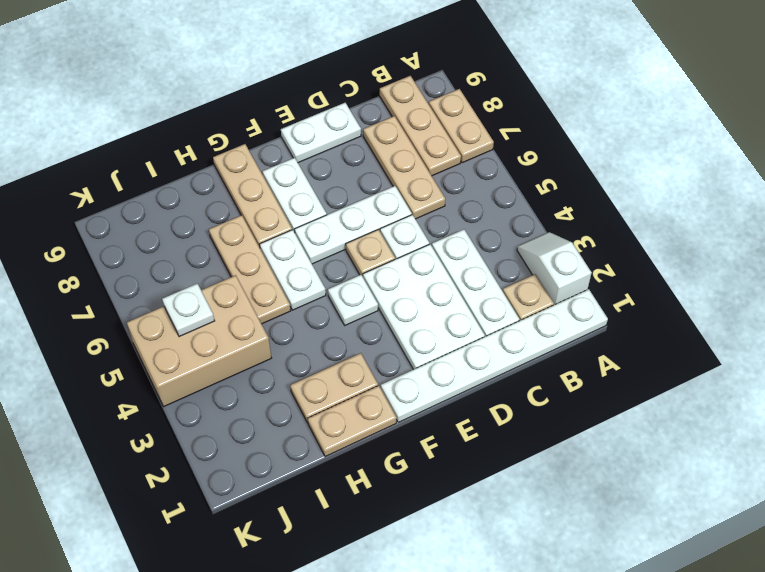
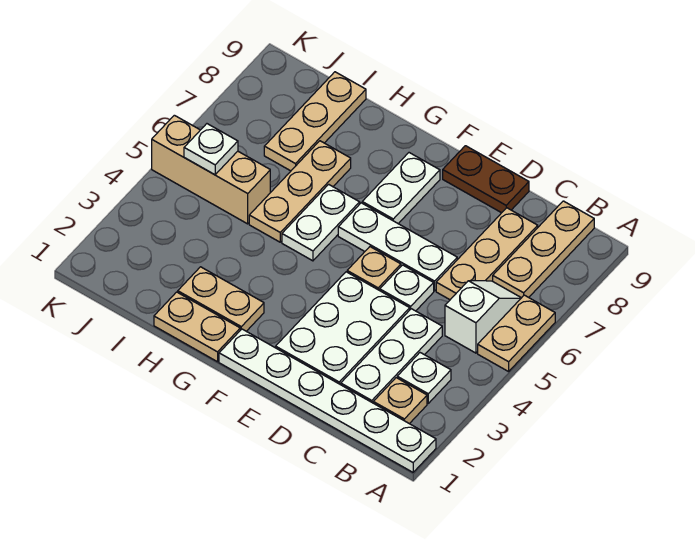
white slope A2:A3 level 1 top 2 -> white slope B5:B6 level 1 top 5
tan plate A7:A8 level 1 -> tan plate A5:A6 level 1
white plate D9:E9 level 1 -> brown plate D9:E9 level 1
white plate F4 level 1 -> white plate B3 level 1
tan plate G7:G9 level 1 -> tan plate I7:I9 level 1
tan brick I4:K5 level 1 -> tan brick I5:K5 level 1

